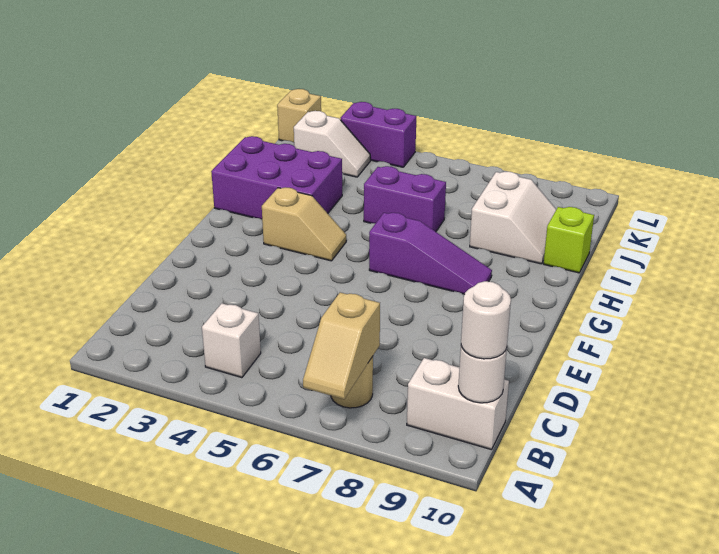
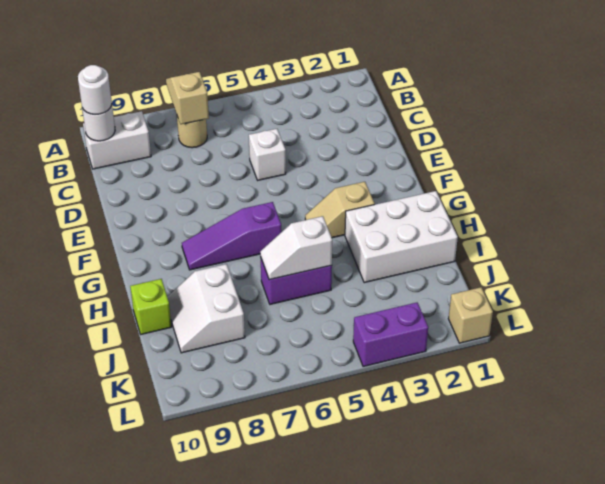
white brick B4 level 1 -> white brick D5 level 1
purple brick H1:I3 level 1 -> white brick H1:I3 level 1
white slope K2:K3 level 1 top 2 -> white slope I5:I6 level 2 top 5

